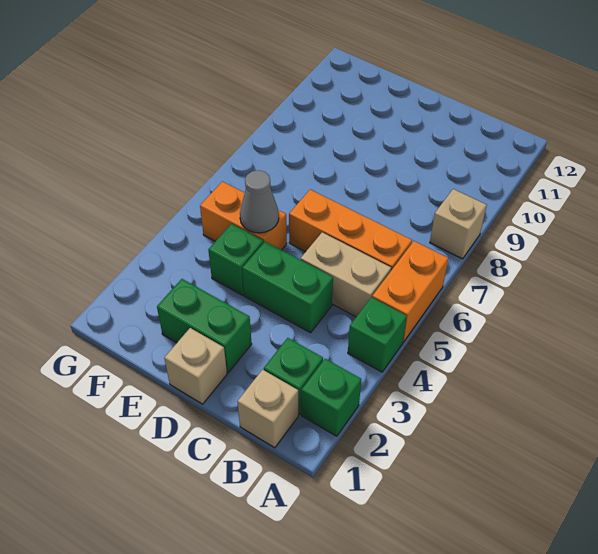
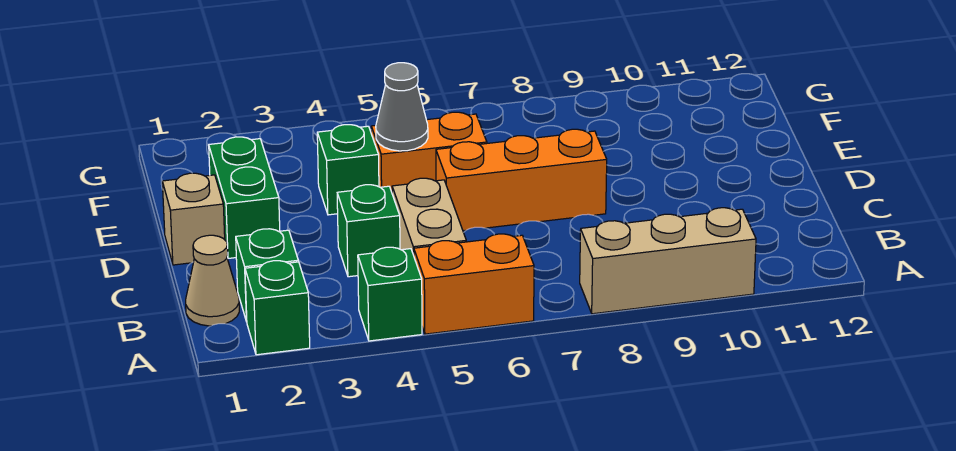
tan brick A8 level 1 -> tan brick A8:A10 level 1
tan brick B1 level 1 -> tan cone B1 level 1
orange brick B6:D6 level 1 -> orange brick D6:D8 level 1
green brick C4:D4 level 1 -> green brick C4 level 1
orange brick E5:F5 level 1 -> orange brick E5:E6 level 1

